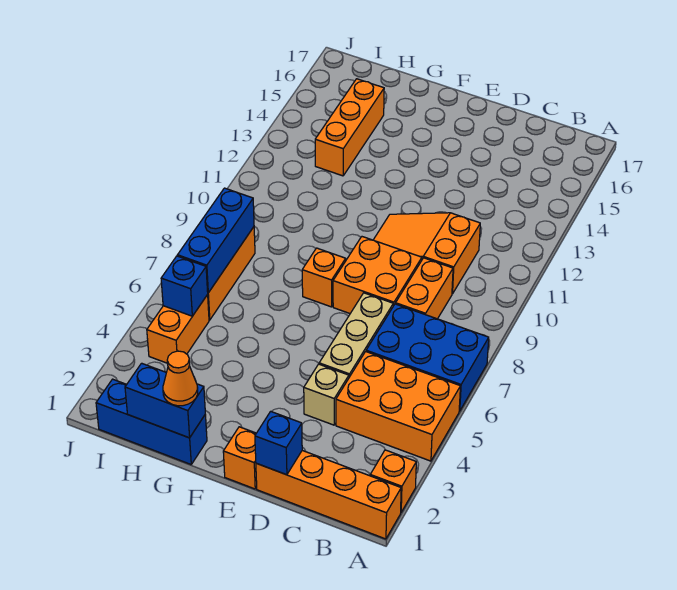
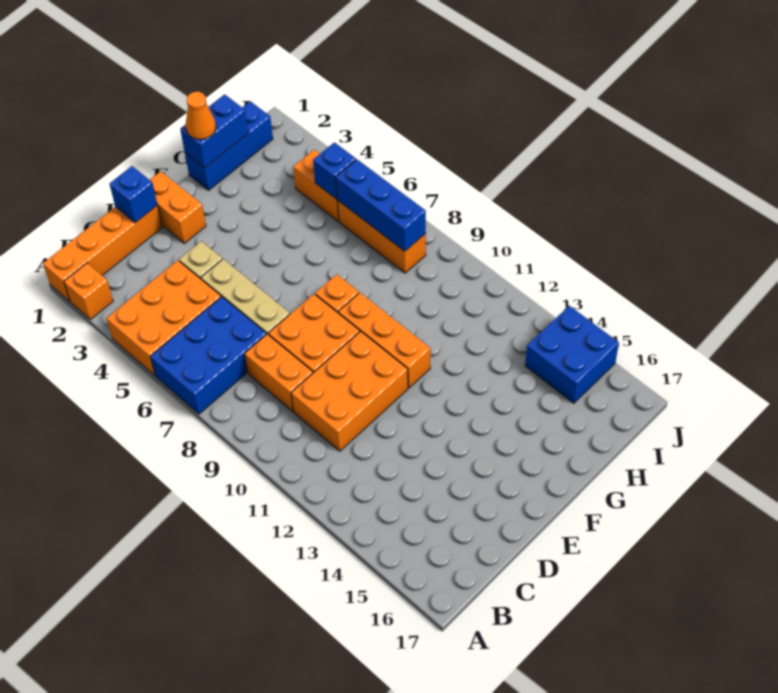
orange slope C10:E11 level 1 top C -> orange brick C10:E11 level 1
orange brick E1 level 1 -> orange brick E1:E2 level 1
orange brick H13:H15 level 1 -> orange brick F9:F11 level 1
none -> blue brick I14:J15 level 1

